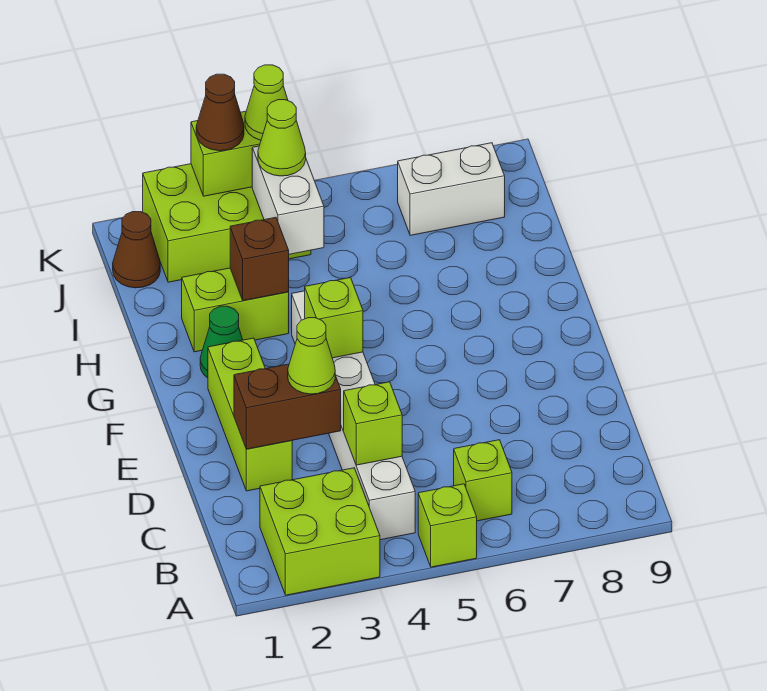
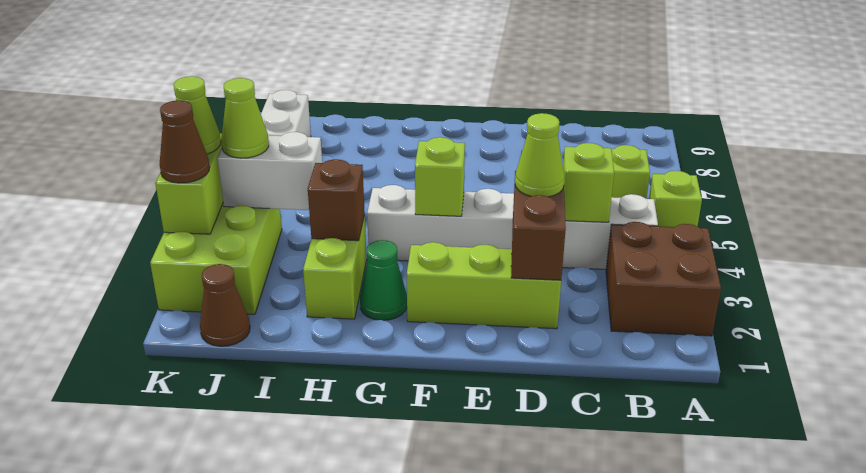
lime brick A2:B3 level 1 -> brown brick A2:B3 level 1

